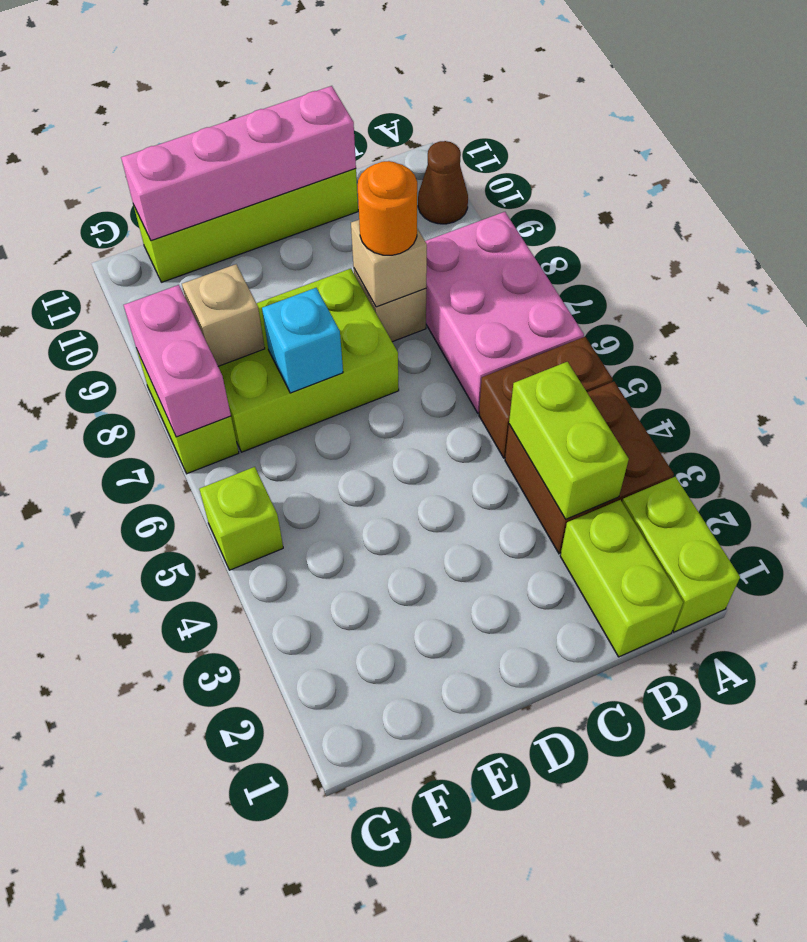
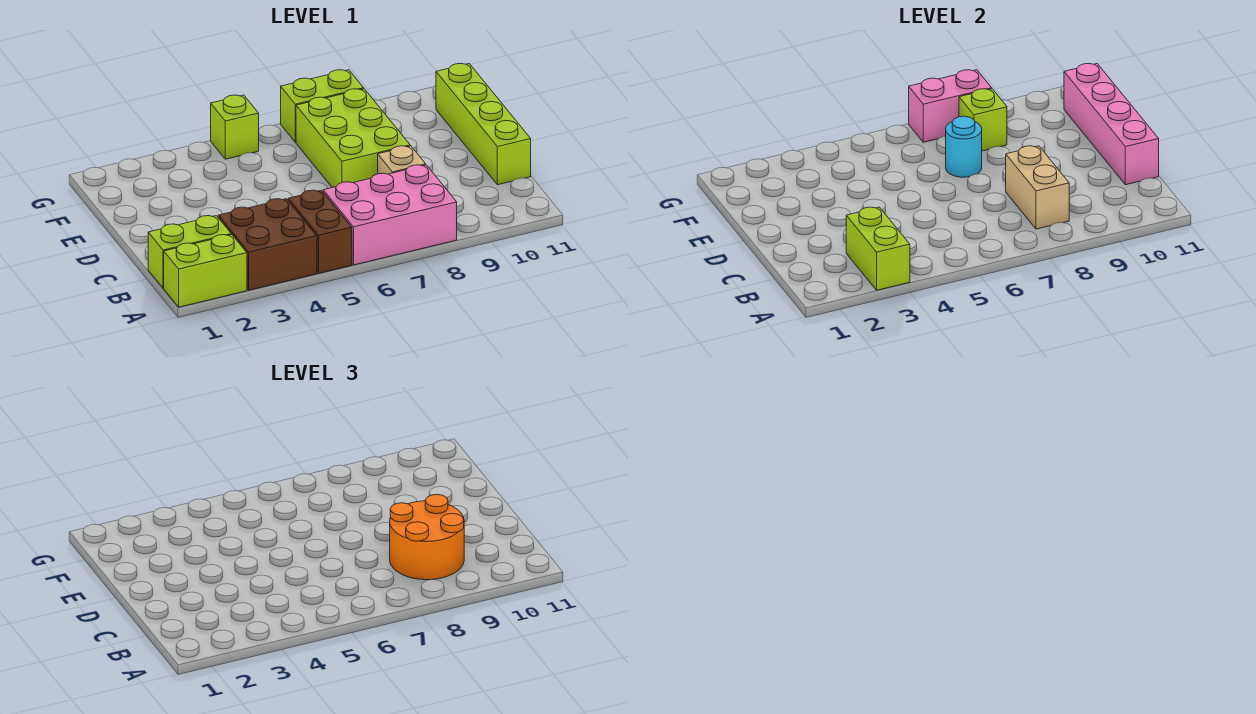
brown cone A10 level 1 -> none
lime brick B3:B4 level 2 -> lime brick A3:B3 level 2
tan brick C8 level 2 -> tan brick B8:C8 level 2
orange round brick C8 level 3 -> orange round brick B8:C9 level 3
cyan brick E7 level 2 -> cyan round brick E7 level 2
tan brick F8 level 2 -> lime brick F8 level 2

